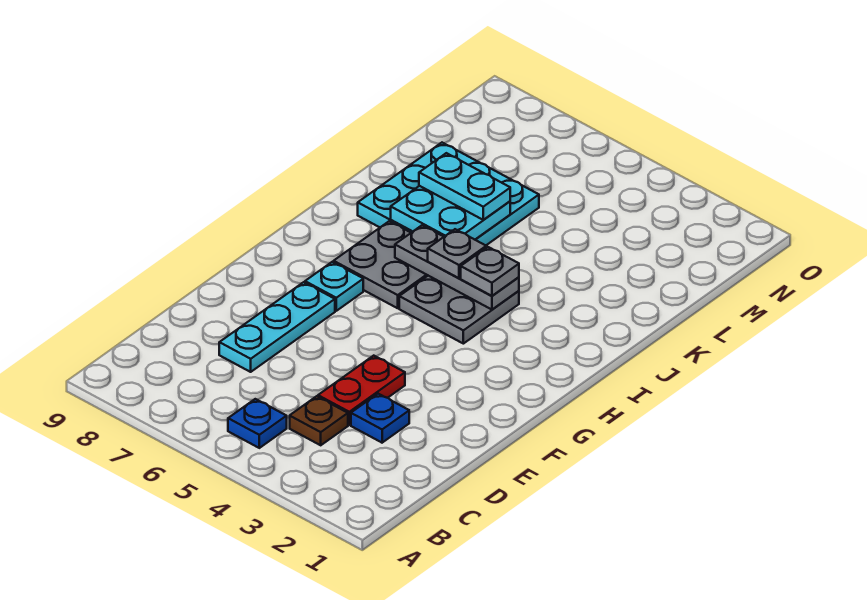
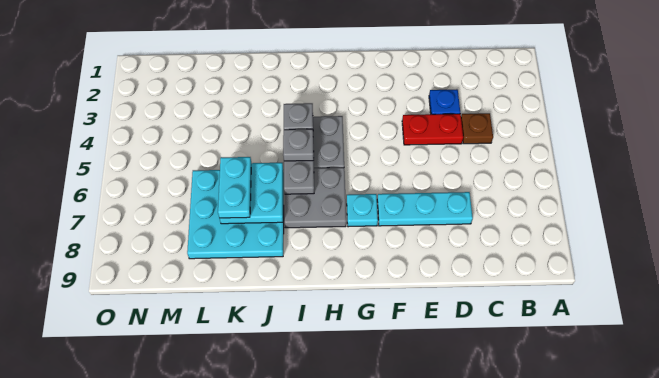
blue plate B5 level 1 -> none

